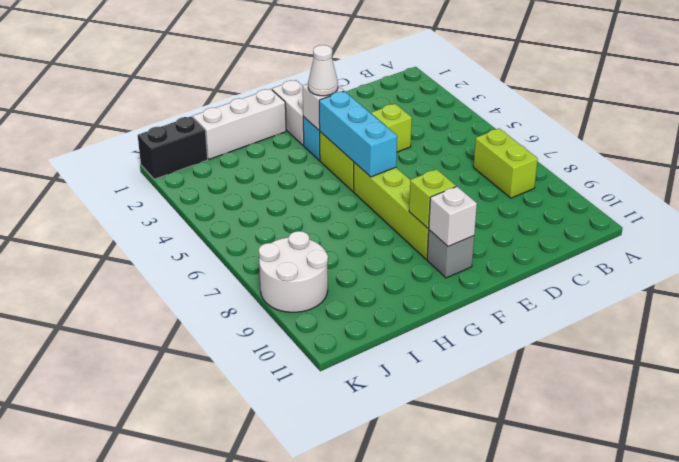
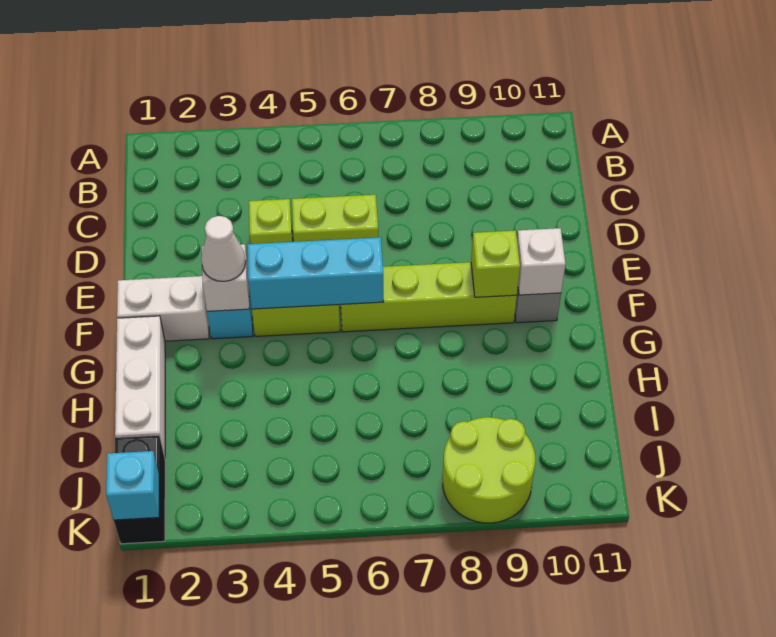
lime brick B7:B8 level 1 -> lime brick D5:D6 level 1
white round brick J8:K9 level 1 -> lime round brick J8:K9 level 1
none -> cyan brick K1 level 2

